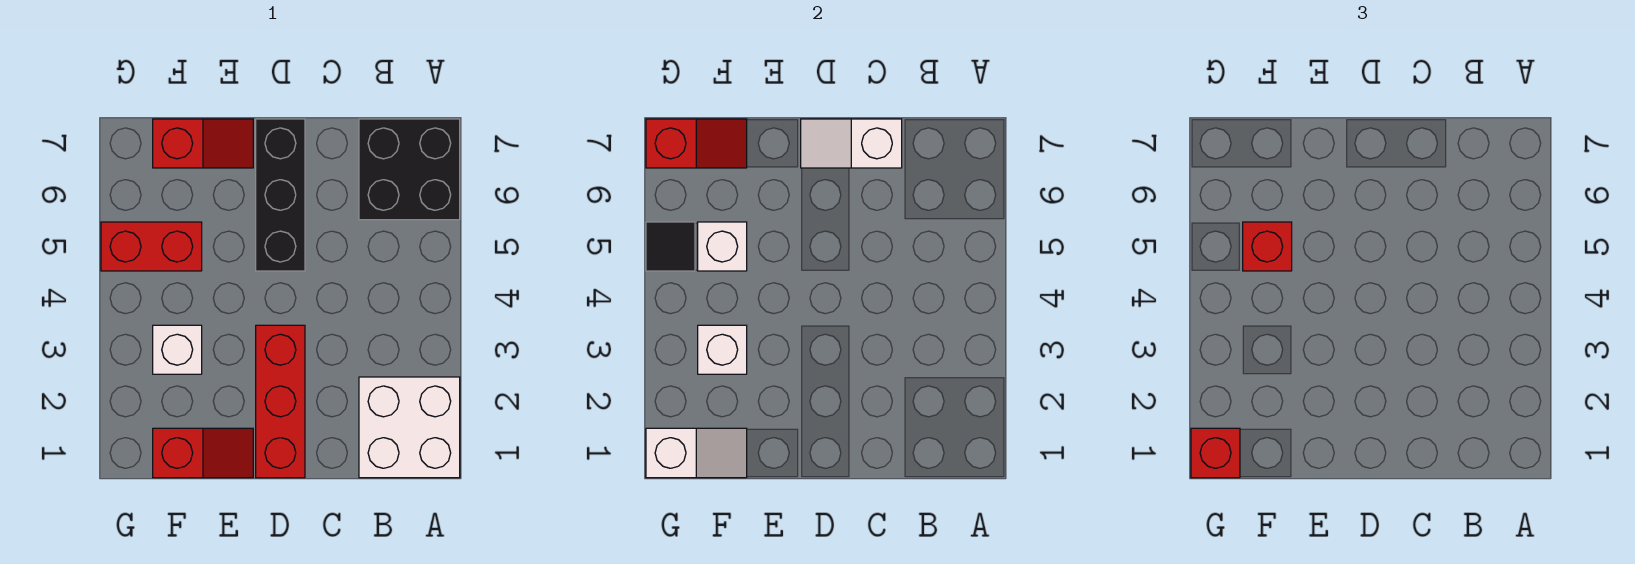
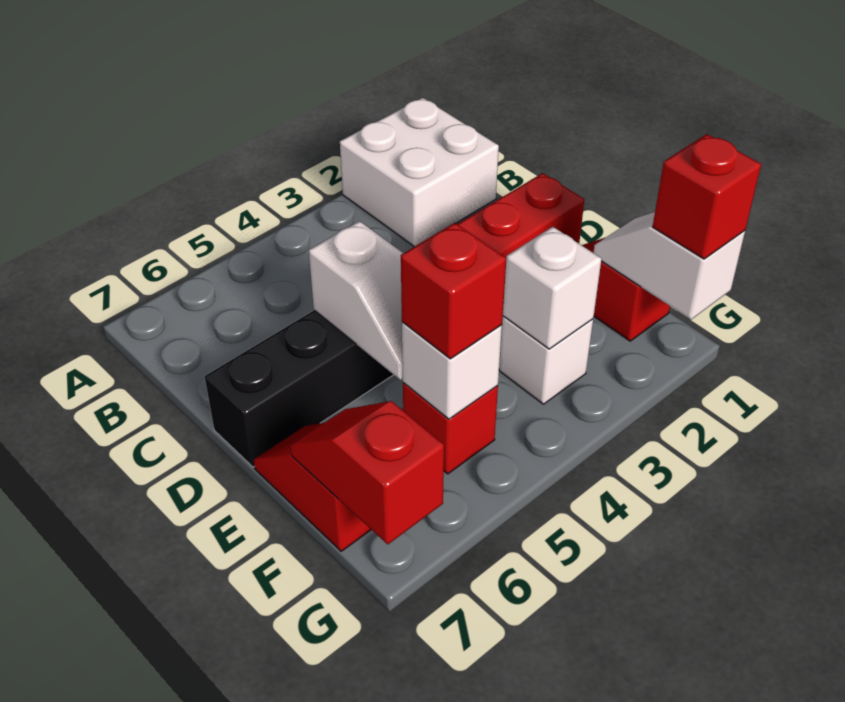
black brick A6:B7 level 1 -> none
white slope C7:D7 level 2 top C -> white slope D5:E5 level 2 top D
red brick F5:G5 level 1 -> red brick F5 level 1
black tile G5 level 2 -> none

